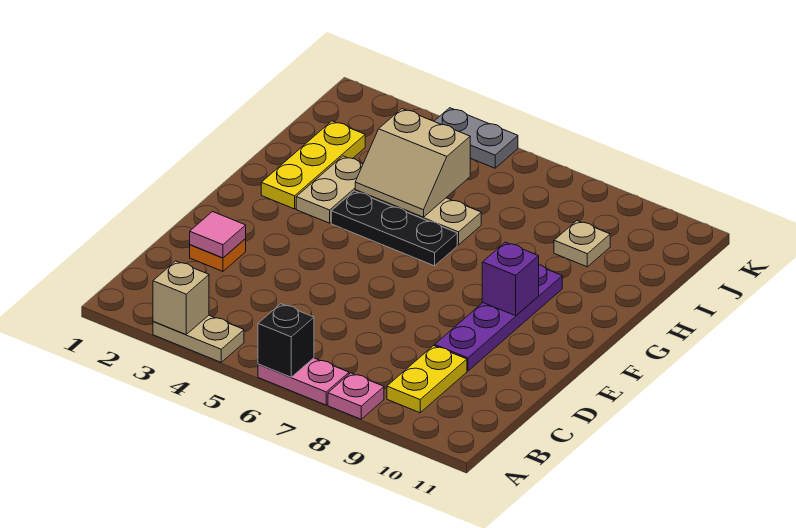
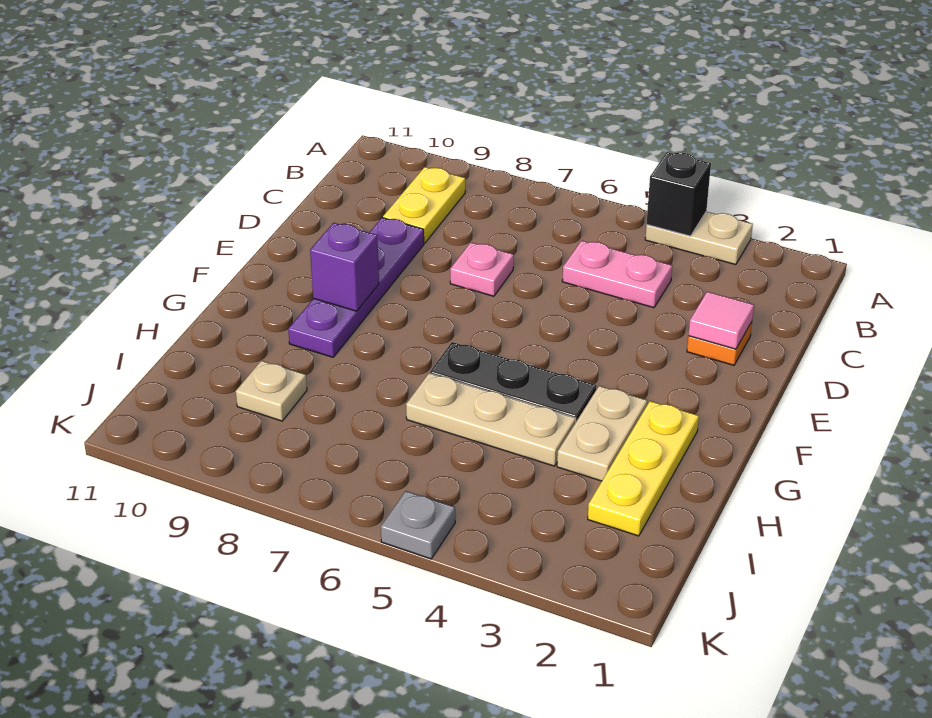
tan brick A3 level 2 -> none
pink plate A6:A7 level 1 -> pink plate C4:C5 level 1
black brick A6 level 2 -> black brick A4 level 2
pink plate A8 level 1 -> pink plate D7 level 1
tan slope H4:I5 level 2 top I -> none
grey plate K4:K5 level 1 -> grey plate K5 level 1

